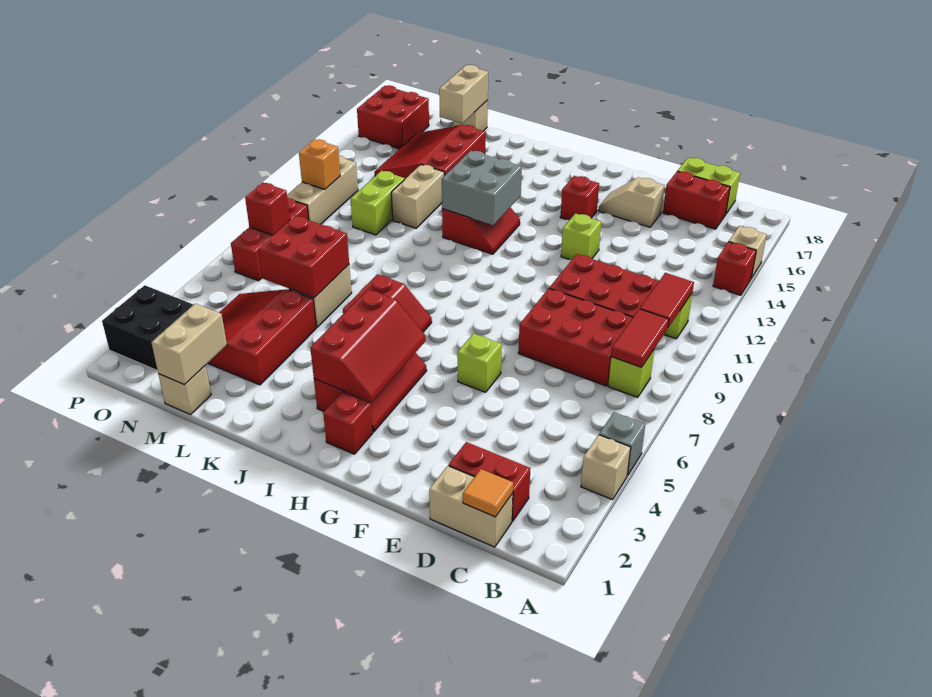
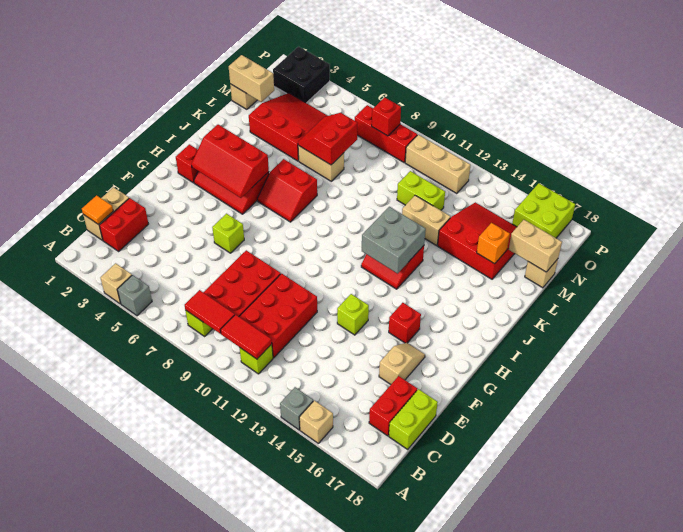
red brick A14 level 1 -> grey brick A14 level 1
red brick L6:M7 level 2 -> red slope L6:M7 level 2 top 7
orange brick O11 level 2 -> orange brick L16 level 2
red brick O16:P17 level 1 -> lime brick O16:P17 level 1

